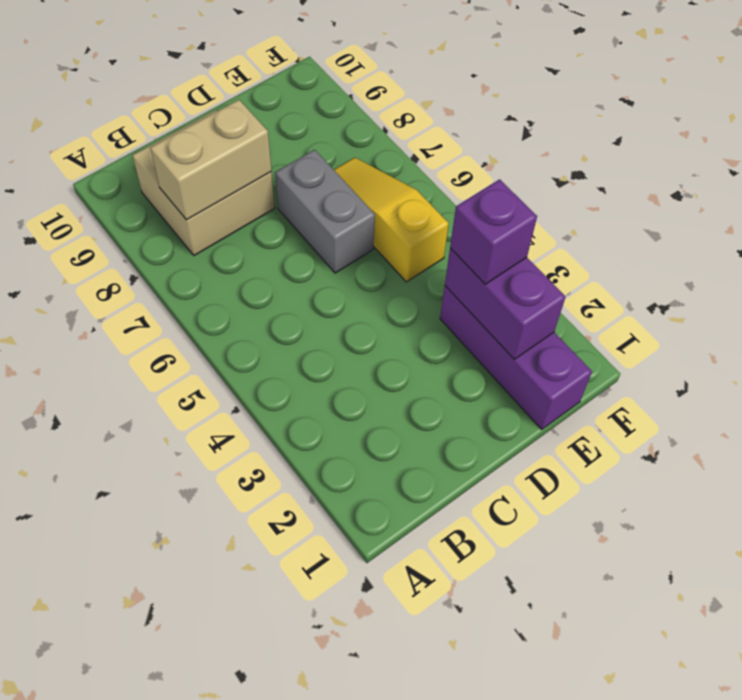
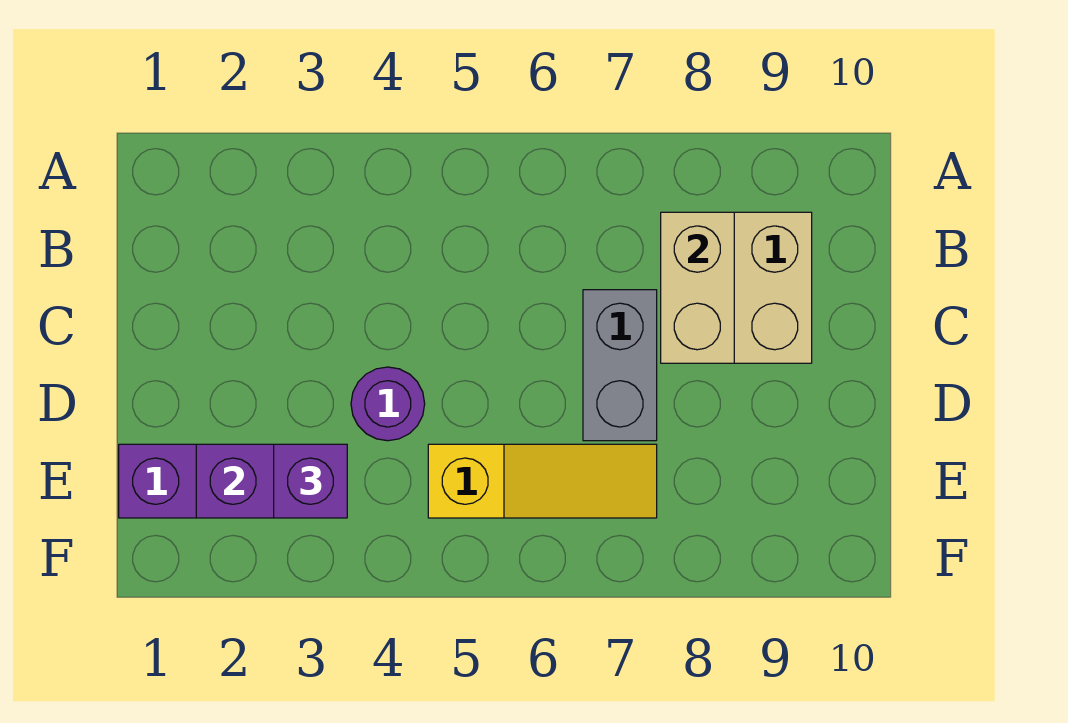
none -> purple round brick D4 level 1
grey brick D6:D7 level 1 -> grey brick C7:D7 level 1

